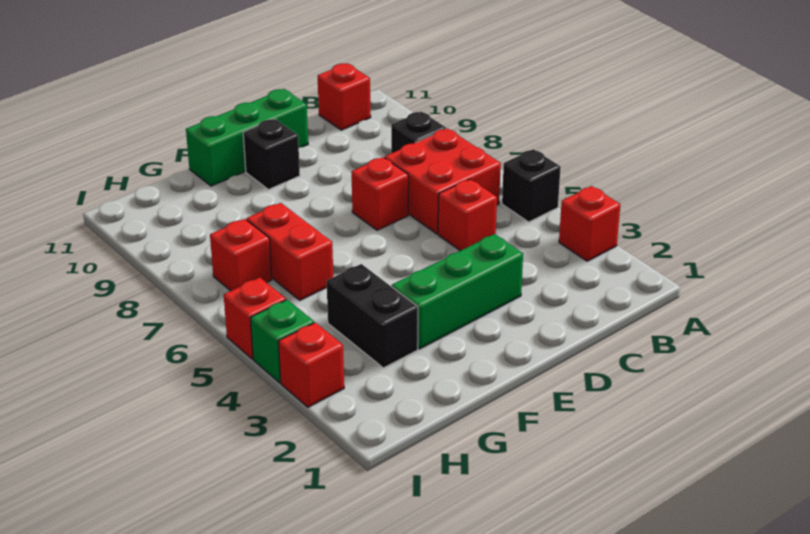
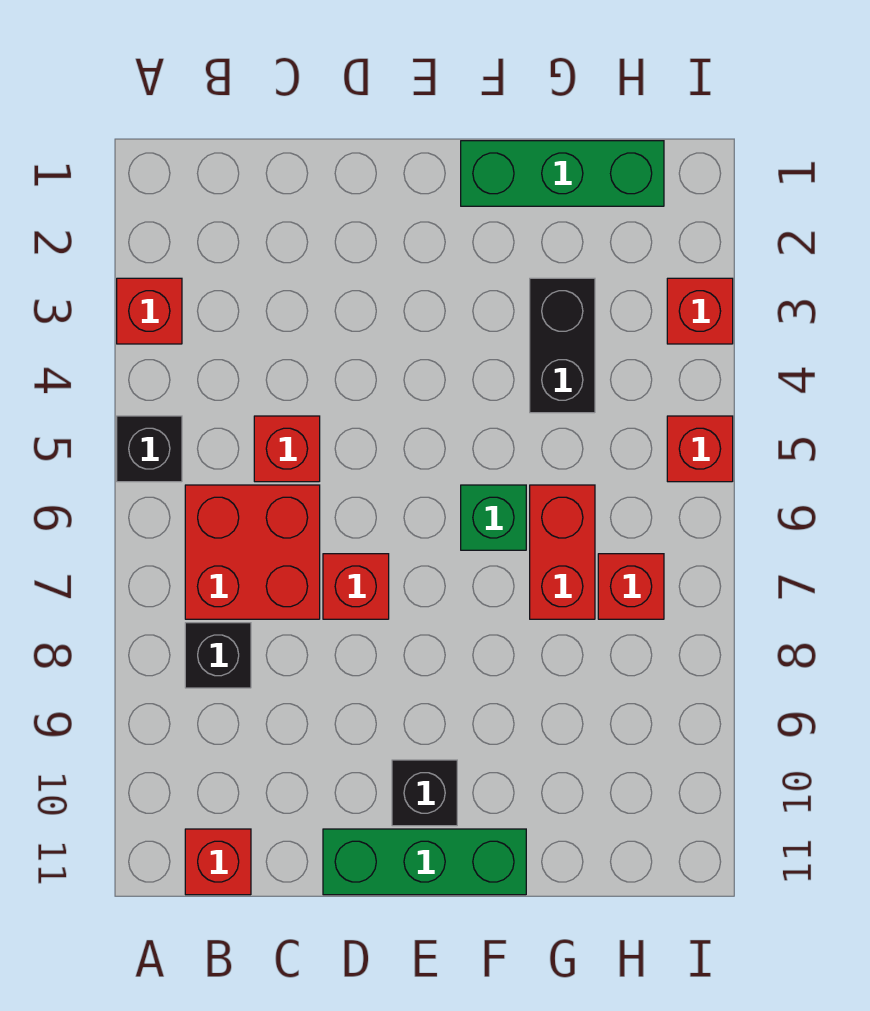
green brick D3:F3 level 1 -> green brick F1:H1 level 1
green brick I4 level 1 -> green brick F6 level 1

